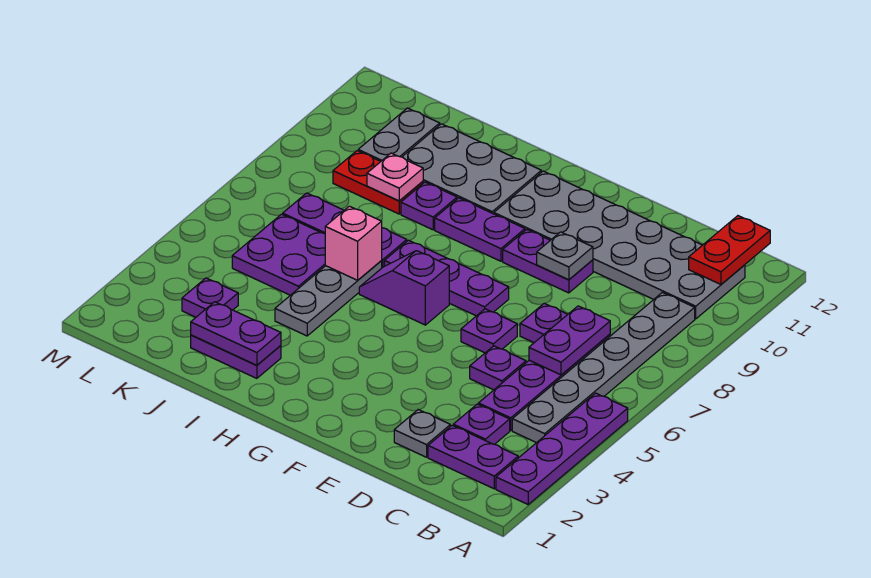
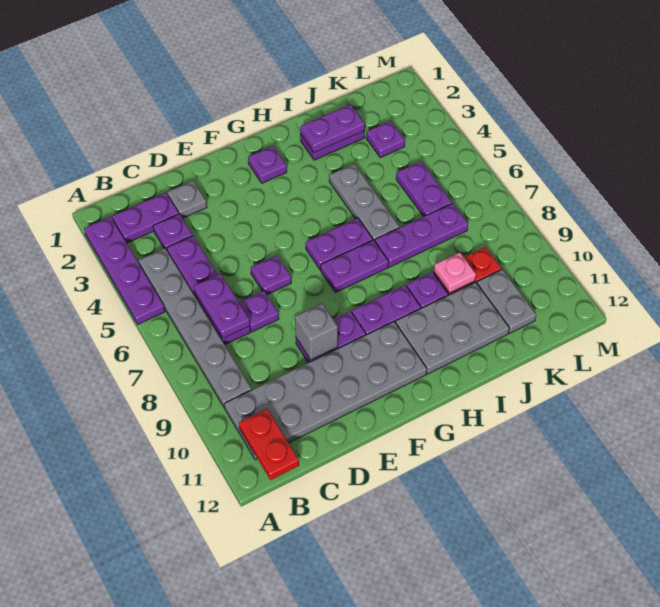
purple plate D5 level 1 -> purple plate G2 level 1
grey plate E9 level 2 -> grey brick E9 level 2
purple plate F7:H7 level 1 -> purple plate G7:H7 level 1
purple slope G6:H6 level 1 top G -> purple plate G6:H6 level 1
pink brick I6 level 2 -> none
purple plate J5:K6 level 1 -> purple plate K5:K6 level 1

